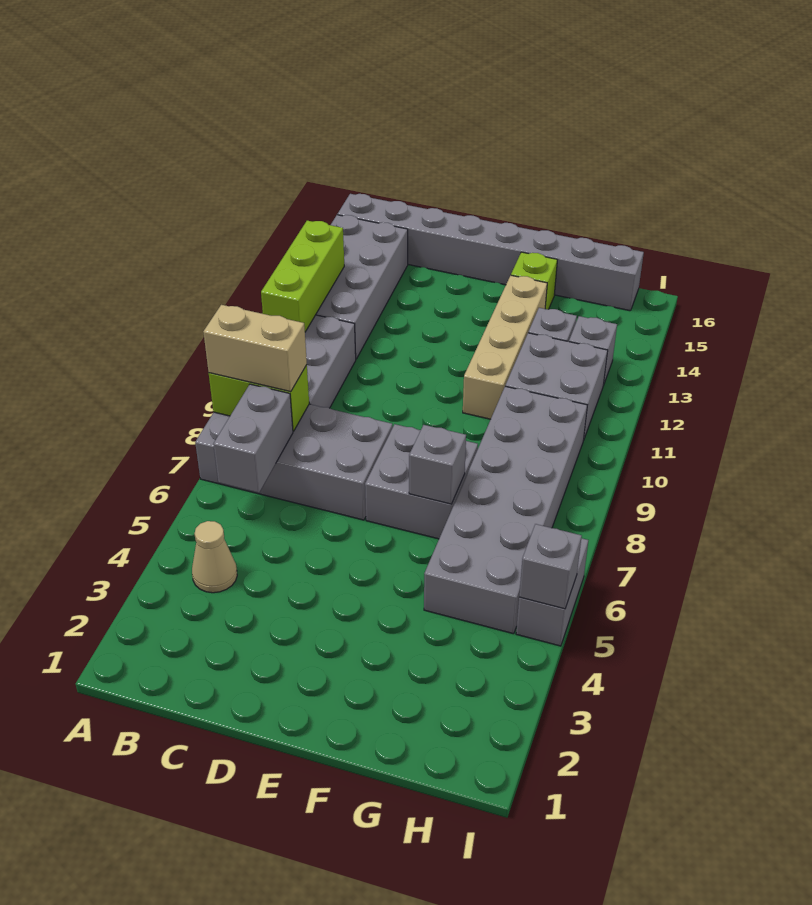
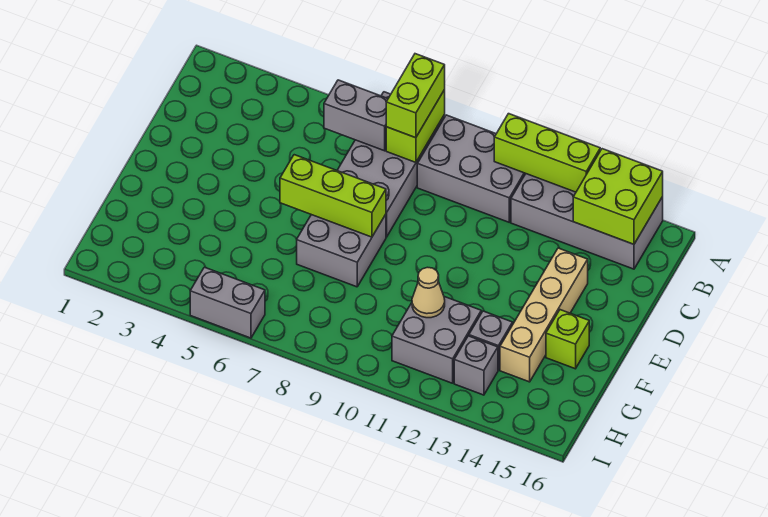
tan brick A8:B8 level 3 -> lime brick A8:B8 level 3
none -> lime brick A14:B15 level 2
grey brick A16:H16 level 1 -> none
tan cone B4 level 1 -> tan cone G11 level 2
none -> lime brick E6:E8 level 2
grey brick F7 level 2 -> none
tan brick F11:F14 level 1 -> tan brick D14:G14 level 1
grey brick G5:H10 level 1 -> none
grey brick I5 level 2 -> none

